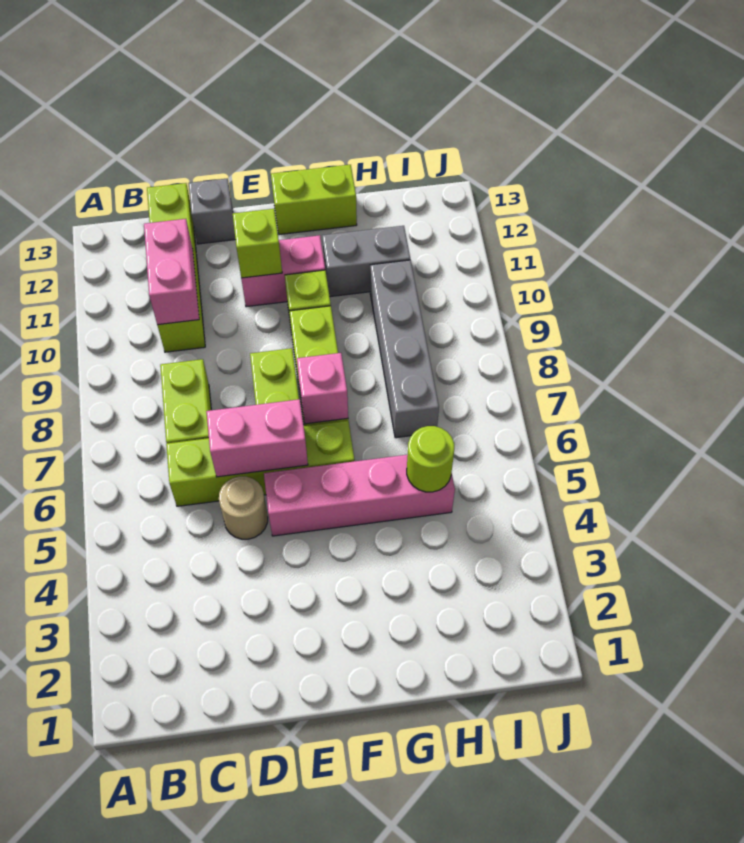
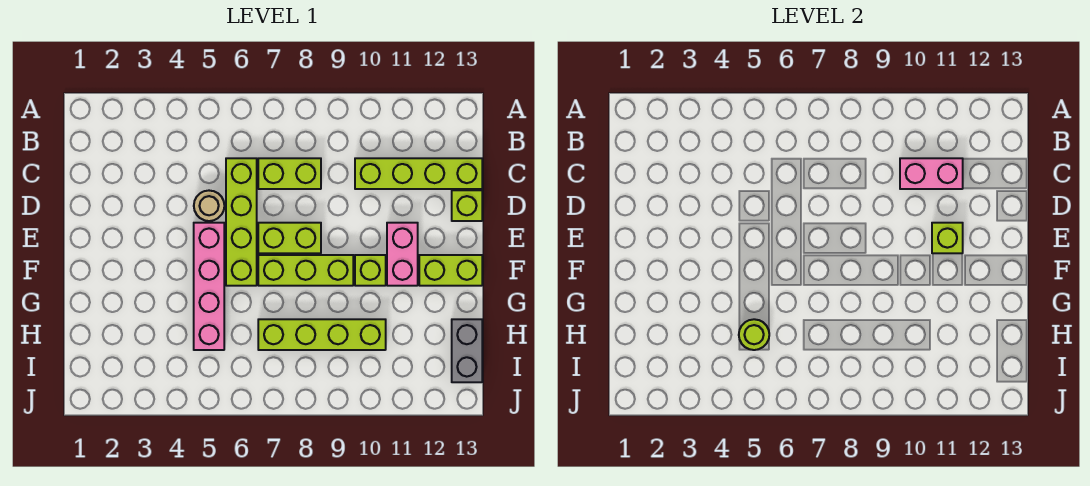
pink brick D6:E6 level 2 -> none
grey brick D13 level 1 -> lime brick D13 level 1
pink brick F7 level 2 -> none
lime brick F13:G13 level 1 -> lime brick F12:F13 level 1
grey brick G11:H11 level 1 -> grey brick H13:I13 level 1
grey brick H7:H10 level 1 -> lime brick H7:H10 level 1

